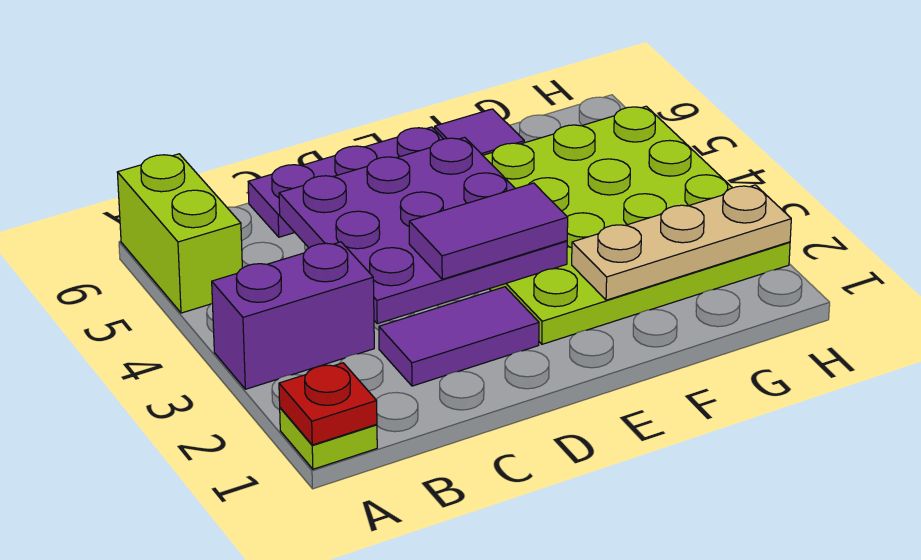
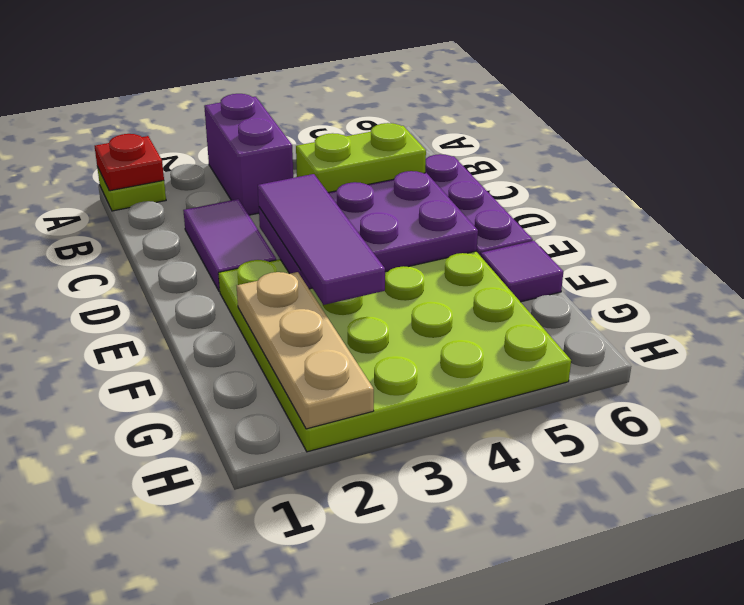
lime brick A5:A6 level 1 -> lime brick C4:C5 level 1
purple plate C3:E5 level 2 -> purple plate D3:E5 level 2
purple tile D3:E3 level 3 -> purple tile D3:F3 level 3

